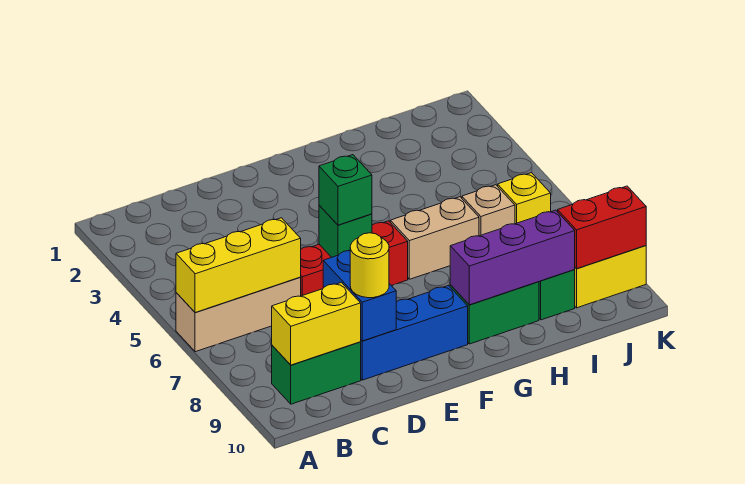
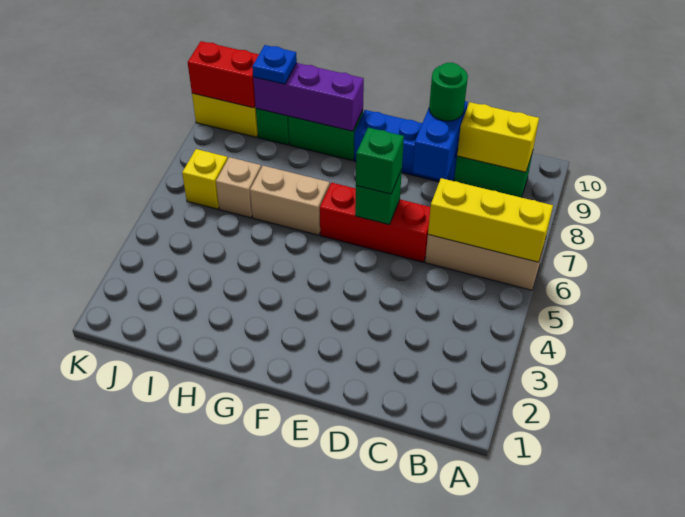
yellow round brick D9 level 3 -> green round brick D9 level 3
none -> blue plate I9 level 3

